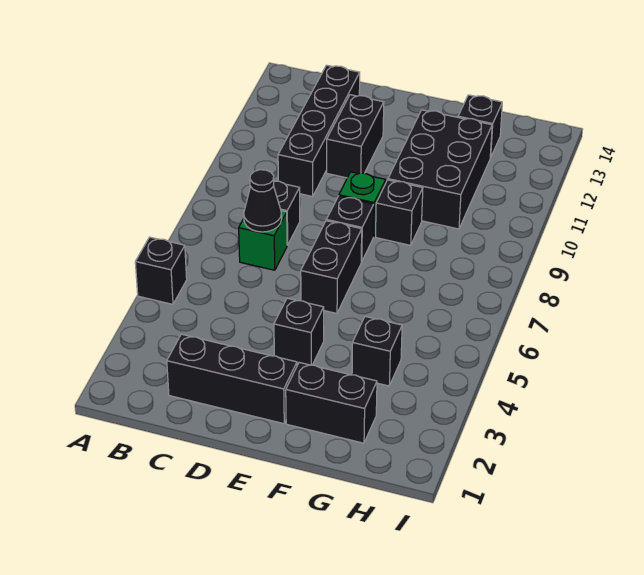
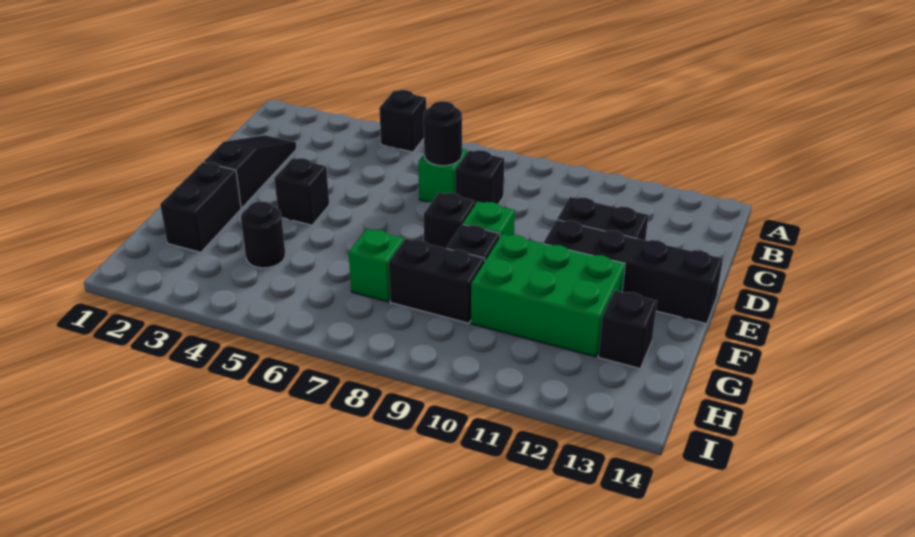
black brick C2:E2 level 1 -> black slope C2:E2 level 1 top E
black cone C7 level 2 -> black round brick C7 level 2
black brick C10:C13 level 1 -> black brick E11:E14 level 1
black brick E6:E7 level 1 -> black brick G8:G9 level 1
black brick F10:G12 level 1 -> green brick F10:G12 level 1
black brick G4 level 1 -> black round brick G4 level 1
none -> green brick G7 level 1

